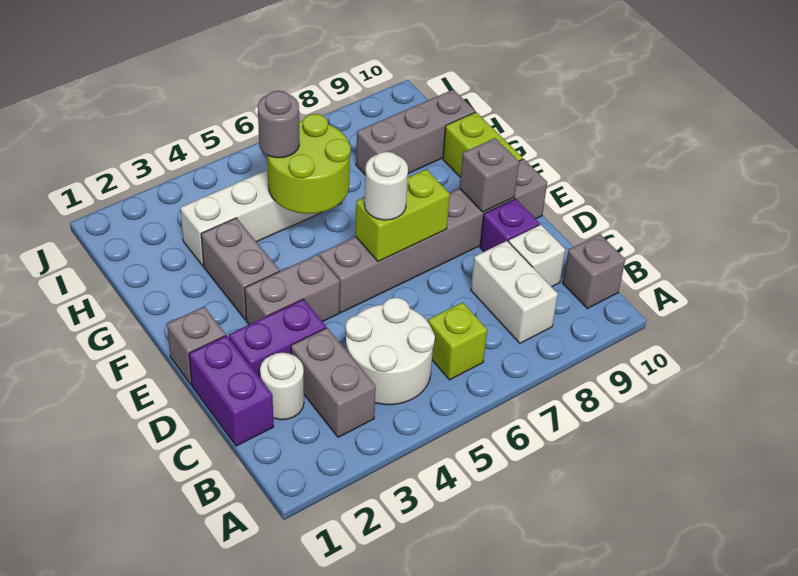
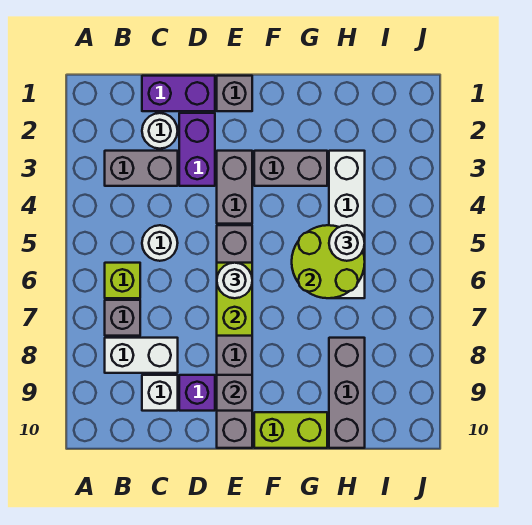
white round brick B4:C5 level 1 -> white round brick C5 level 1
grey brick B10 level 1 -> grey brick B7 level 1
grey round brick H5 level 3 -> white round brick H5 level 3

